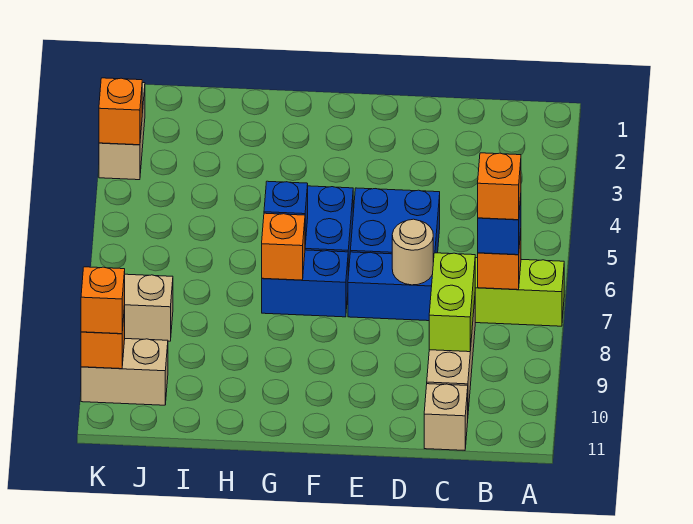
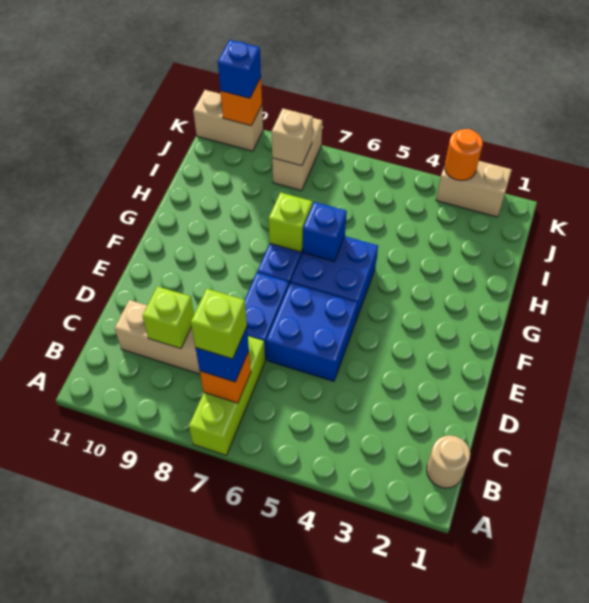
orange brick B7 level 4 -> lime brick B7 level 4
lime brick C8:C9 level 2 -> lime brick C9 level 2
tan brick C11 level 1 -> tan brick J8 level 2
tan round brick D7 level 2 -> tan round brick B1 level 1
orange brick G7 level 2 -> lime brick G7 level 2
tan brick J10:K10 level 1 -> tan brick K10:K11 level 1
orange brick K3 level 2 -> orange round brick K3 level 2
orange brick K10 level 3 -> blue brick K10 level 3

